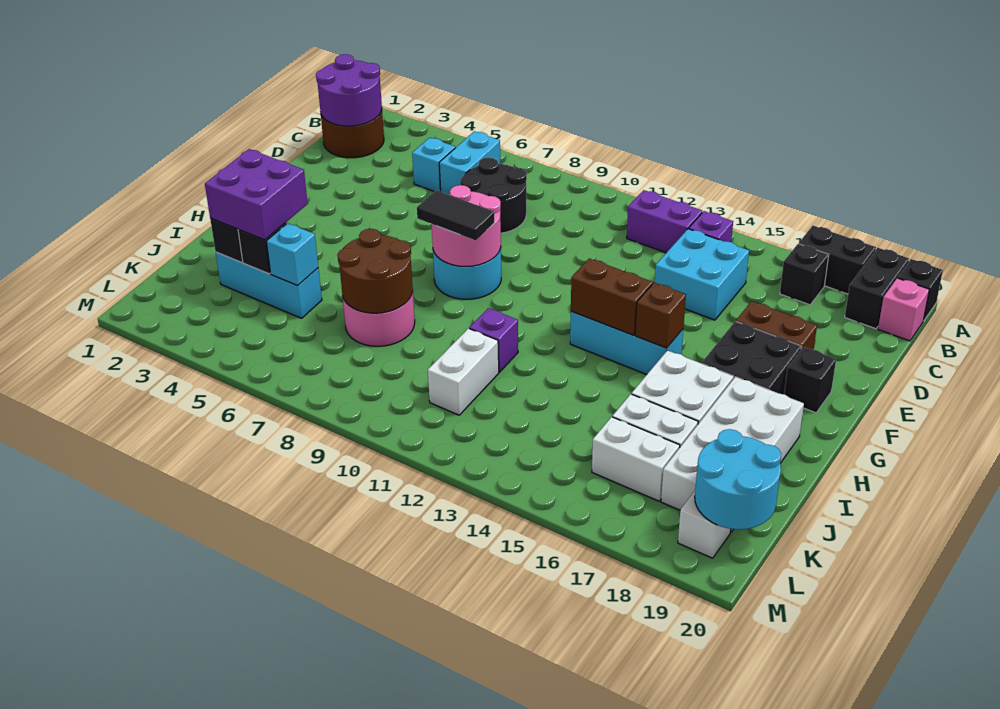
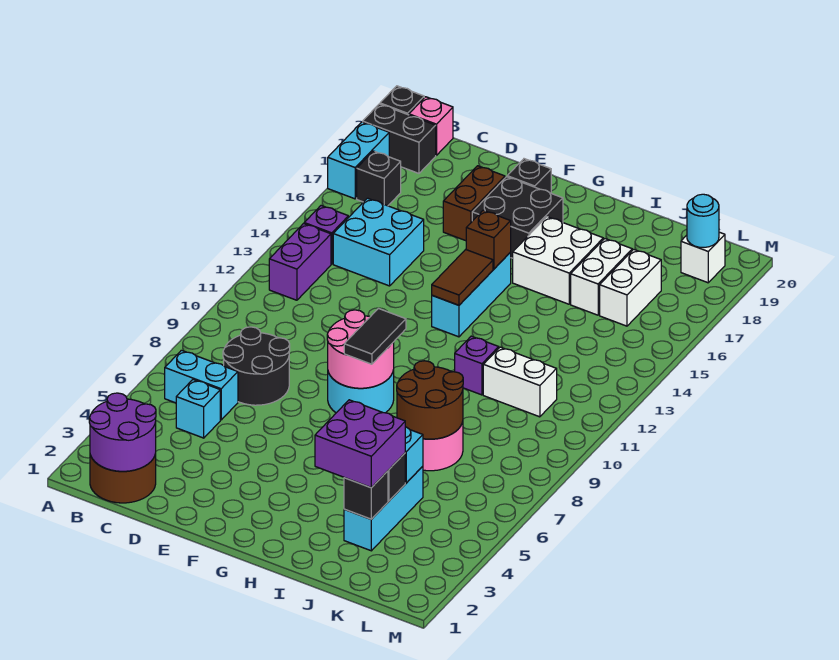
black brick A17:A18 level 1 -> cyan brick A17:A18 level 1
brown brick G13:G14 level 2 -> brown tile G13:G14 level 2
white brick H18:K19 level 1 -> none
cyan round brick K19:L20 level 2 -> cyan round brick L19 level 2

